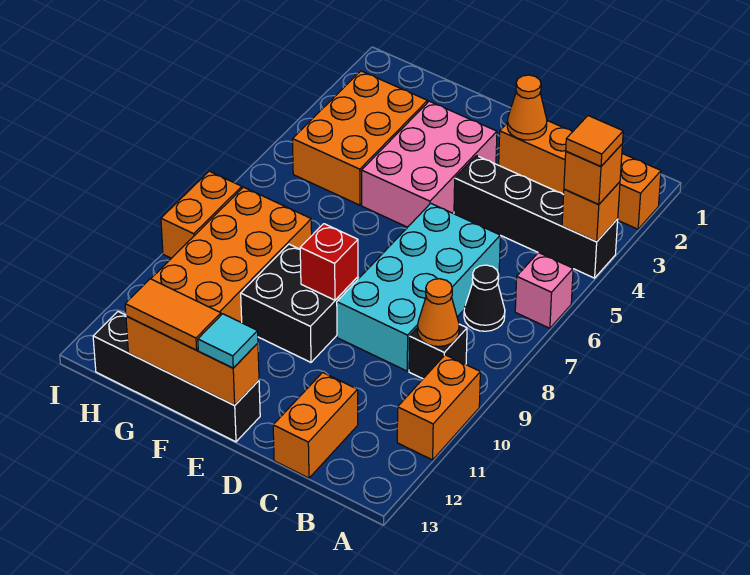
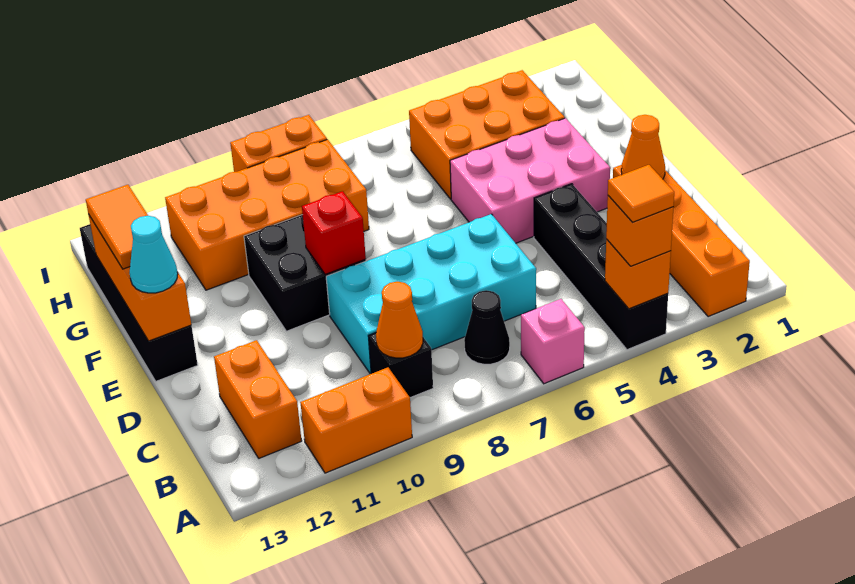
orange brick C12:C13 level 1 -> orange brick B12:C12 level 1
cyan tile E13 level 3 -> cyan cone E13 level 3

